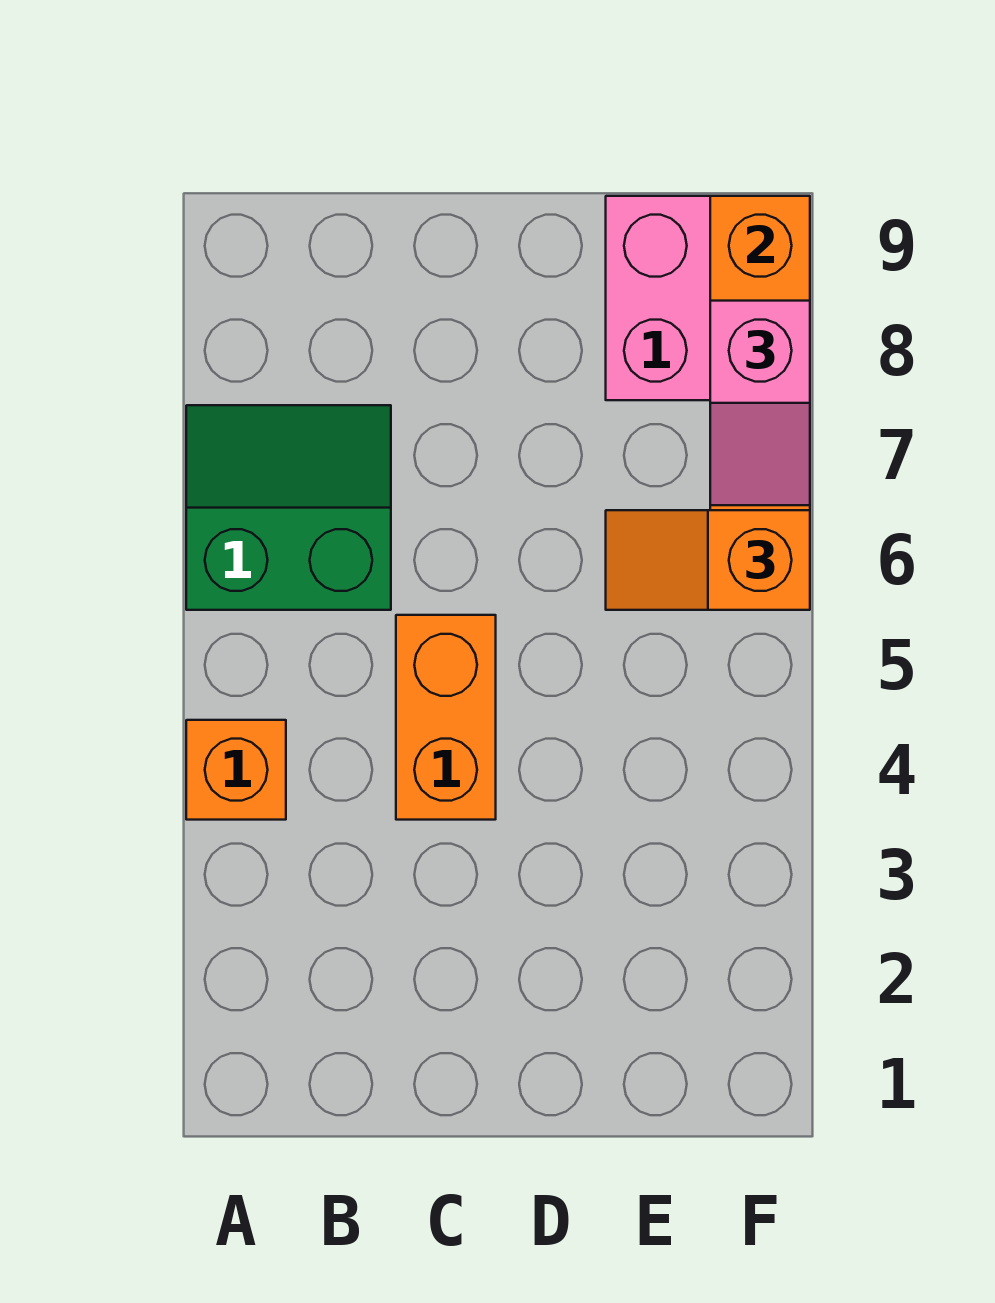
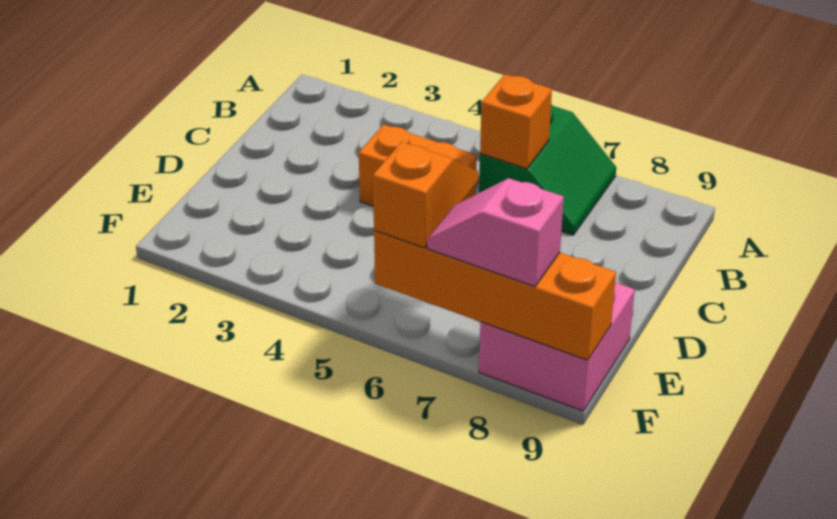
orange brick A4 level 1 -> orange brick B6 level 2

